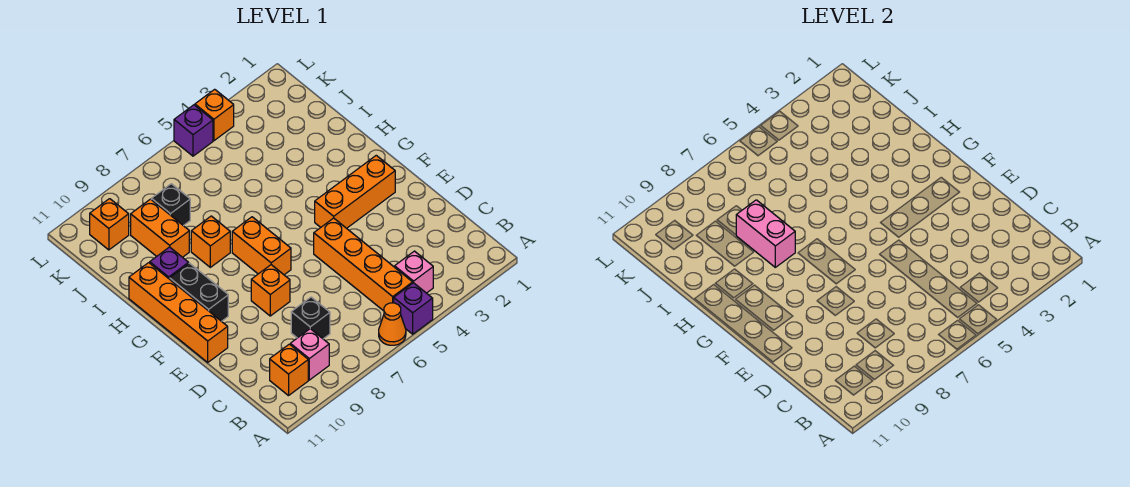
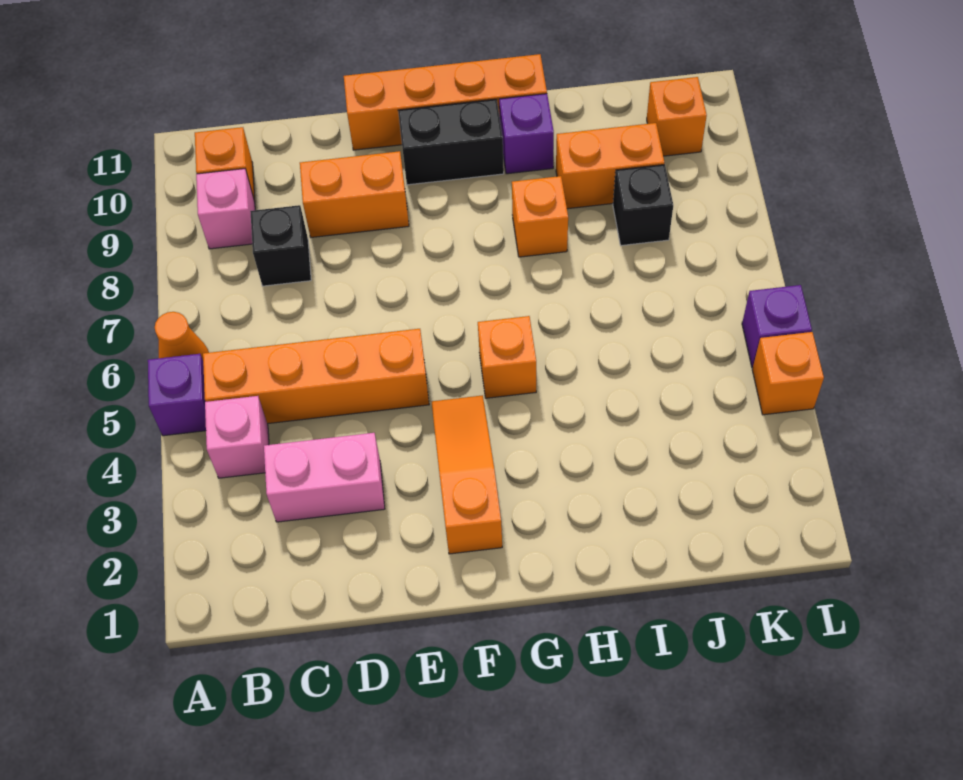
orange brick E8 level 1 -> orange brick G5 level 1
orange brick F2:F4 level 1 -> orange slope F2:F4 level 1 top 2
orange brick F7:G7 level 1 -> orange brick D9:E9 level 1
pink brick H8:I8 level 2 -> pink brick C3:D3 level 1

